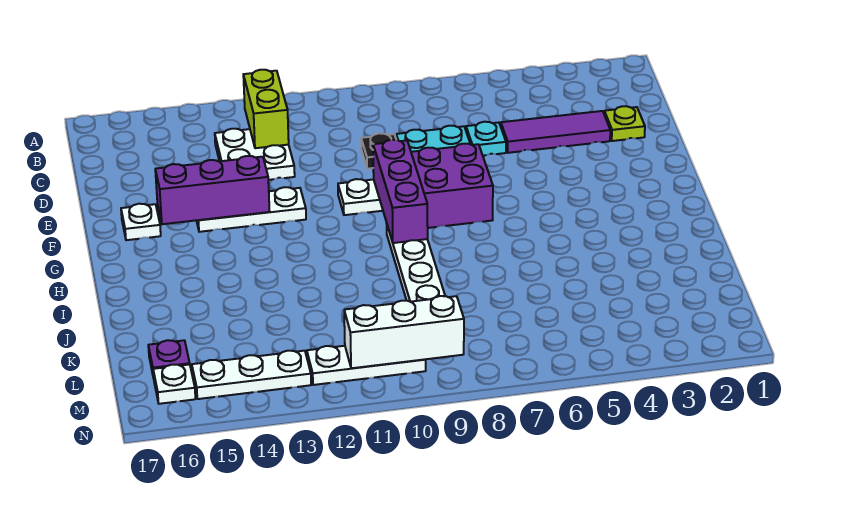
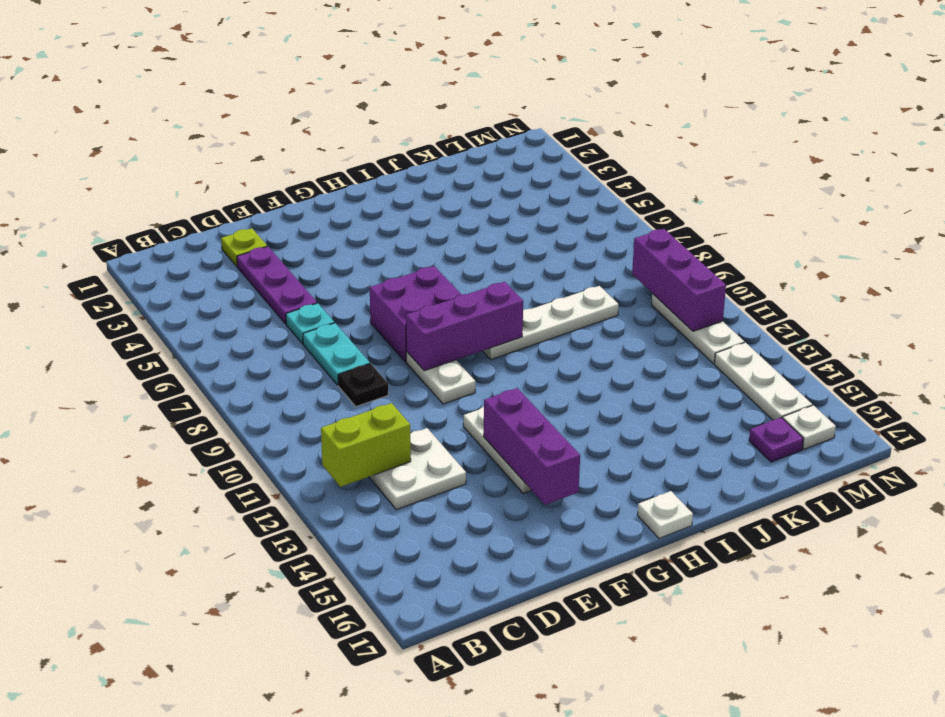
purple tile D3:D5 level 1 -> purple plate D3:D5 level 1
white plate F16 level 1 -> white plate H17 level 1
white brick M9:M11 level 2 -> purple brick M9:M11 level 2

